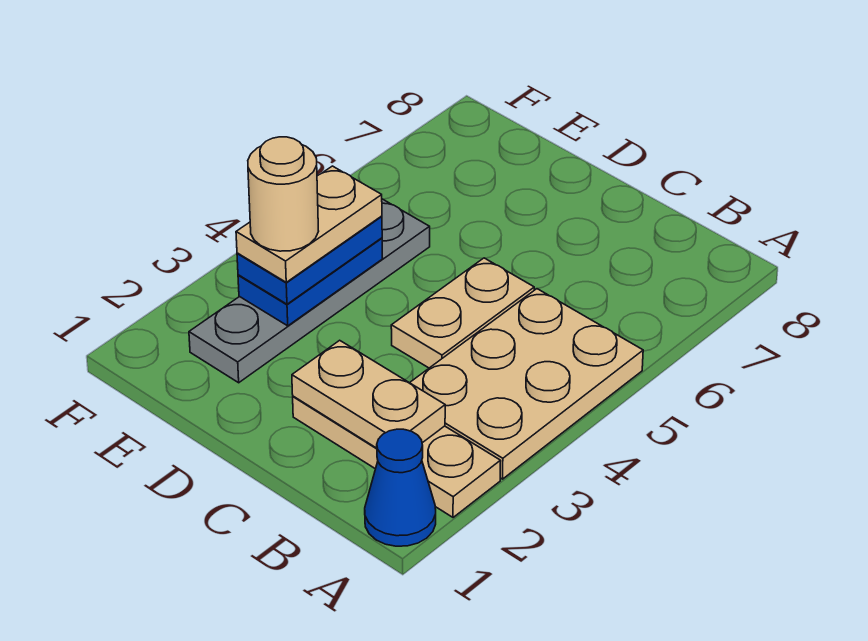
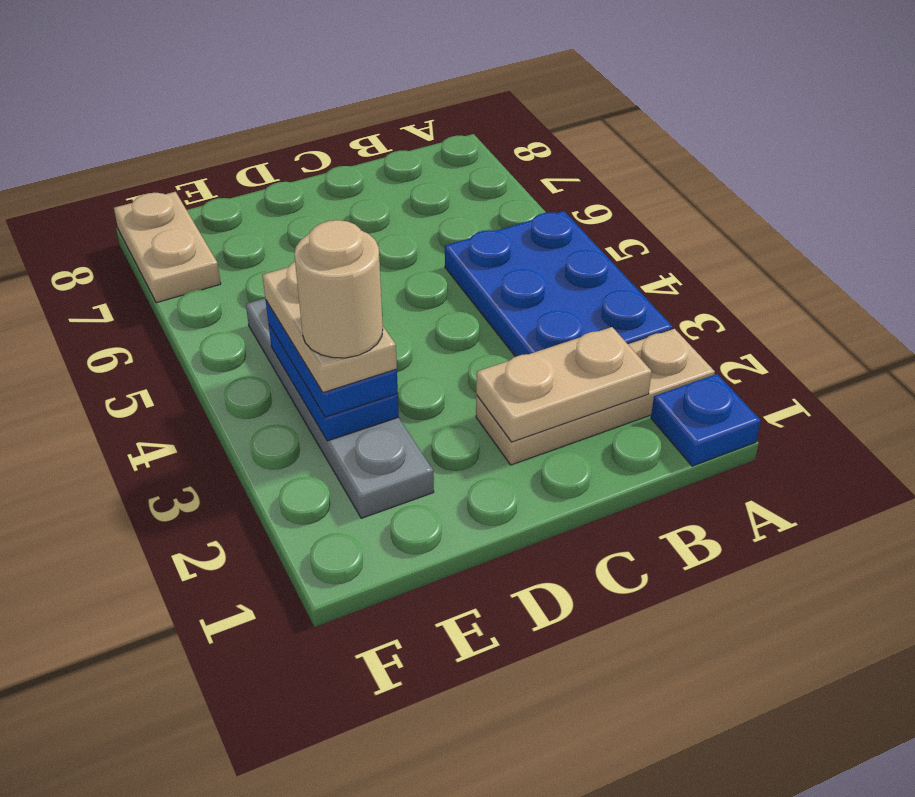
blue cone A1 level 1 -> blue plate A1 level 1
tan plate A3:B5 level 1 -> blue plate A3:B5 level 1
tan plate C4:C5 level 1 -> tan plate F7:F8 level 1

